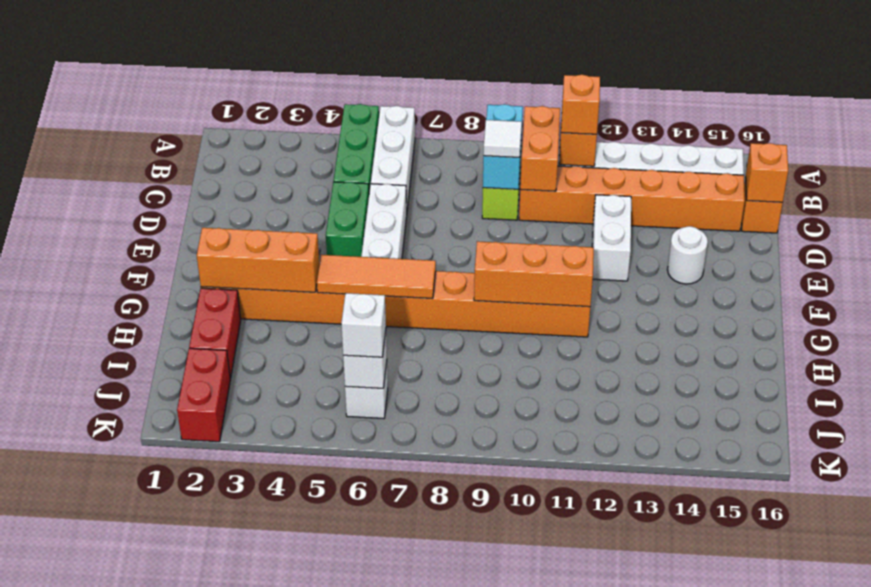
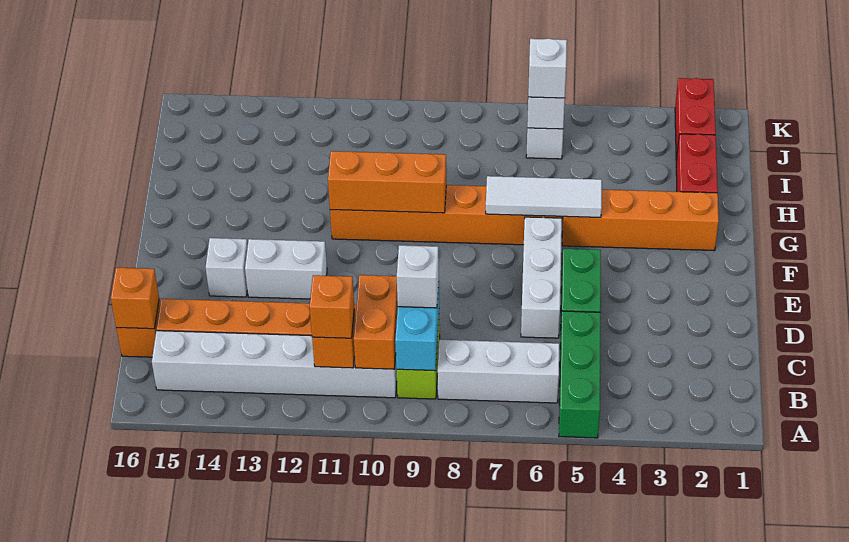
white brick A6:C6 level 1 -> white brick B6:B8 level 1
white tile C9 level 3 -> white brick C9 level 3
white brick D12:E12 level 1 -> white brick E12:E13 level 1
white round brick E14 level 1 -> white brick E14 level 1
orange brick G2:G4 level 2 -> none
orange tile G5:G7 level 2 -> white tile G5:G7 level 2

